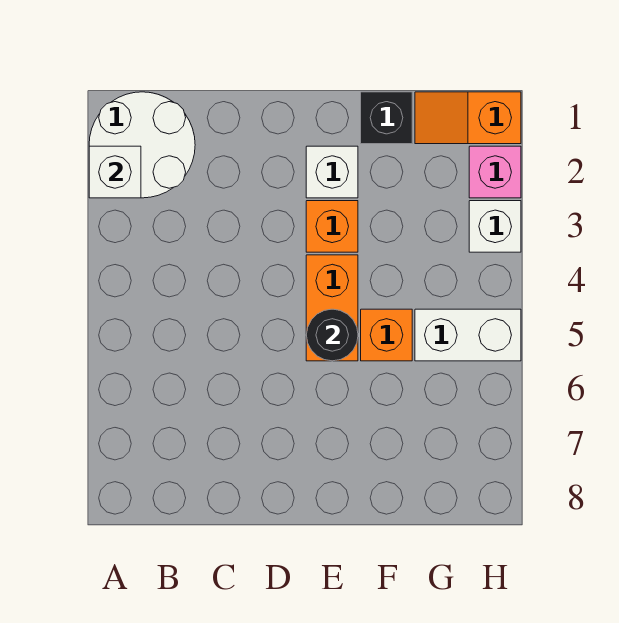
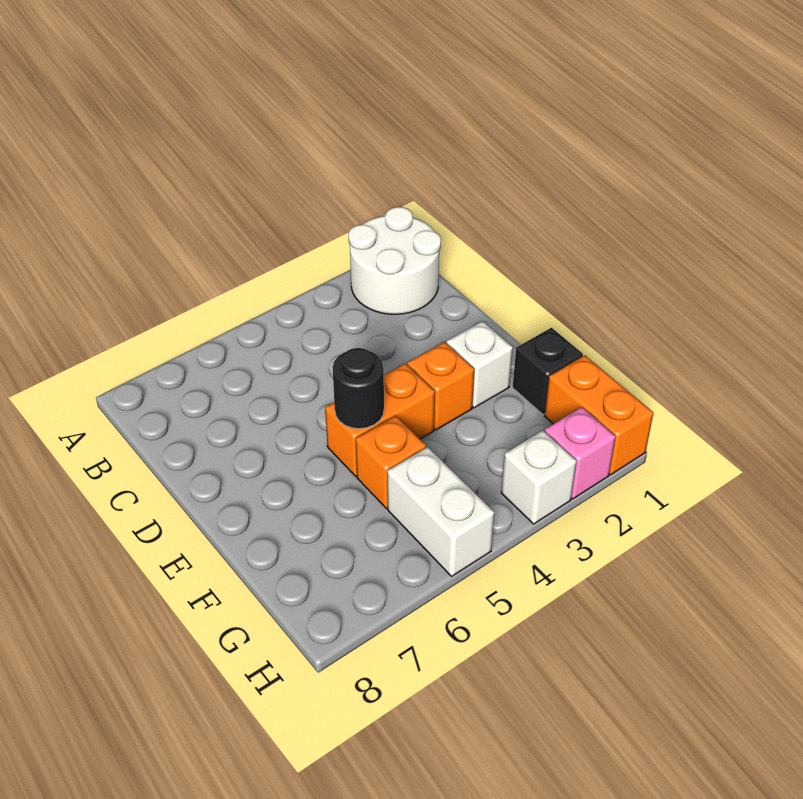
white brick A2 level 2 -> none
orange slope G1:H1 level 1 top H -> orange brick G1:H1 level 1

